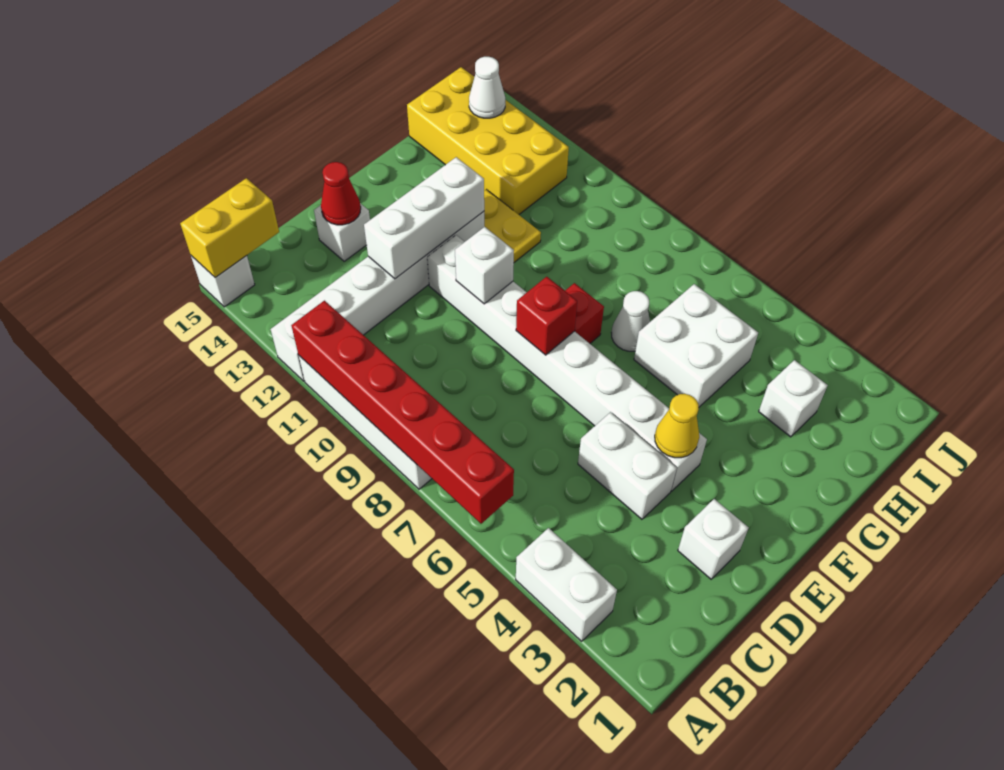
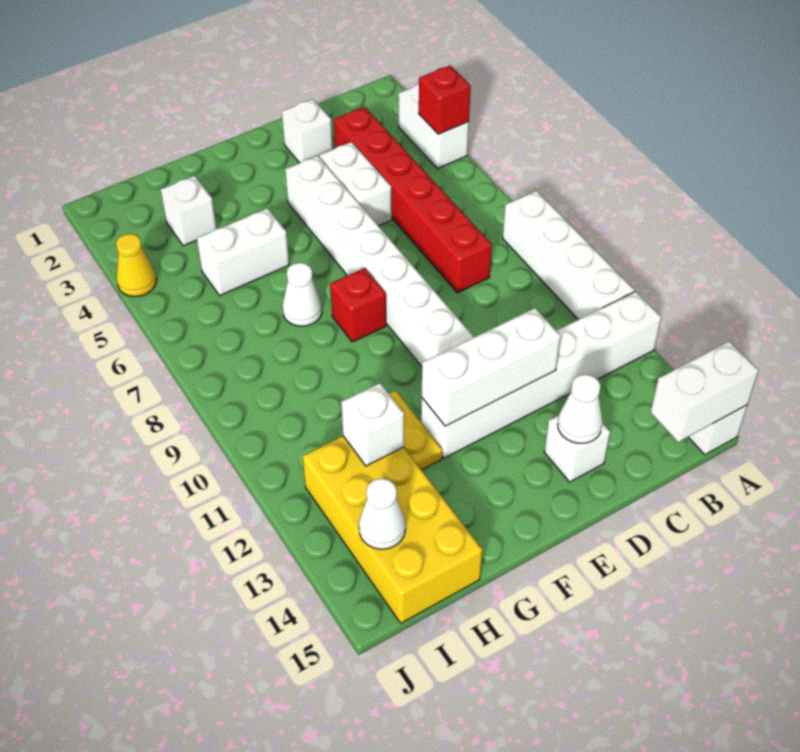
red brick A6:A11 level 2 -> red brick C3:C8 level 1
yellow brick A15:B15 level 2 -> white brick A15:B15 level 2
red cone D14 level 2 -> white cone D14 level 2
yellow cone E4 level 2 -> yellow cone J4 level 1
red brick E8 level 2 -> red brick A4 level 2
white brick E10 level 2 -> white brick H12 level 2
white brick G5:H6 level 1 -> white brick G5:H5 level 1

